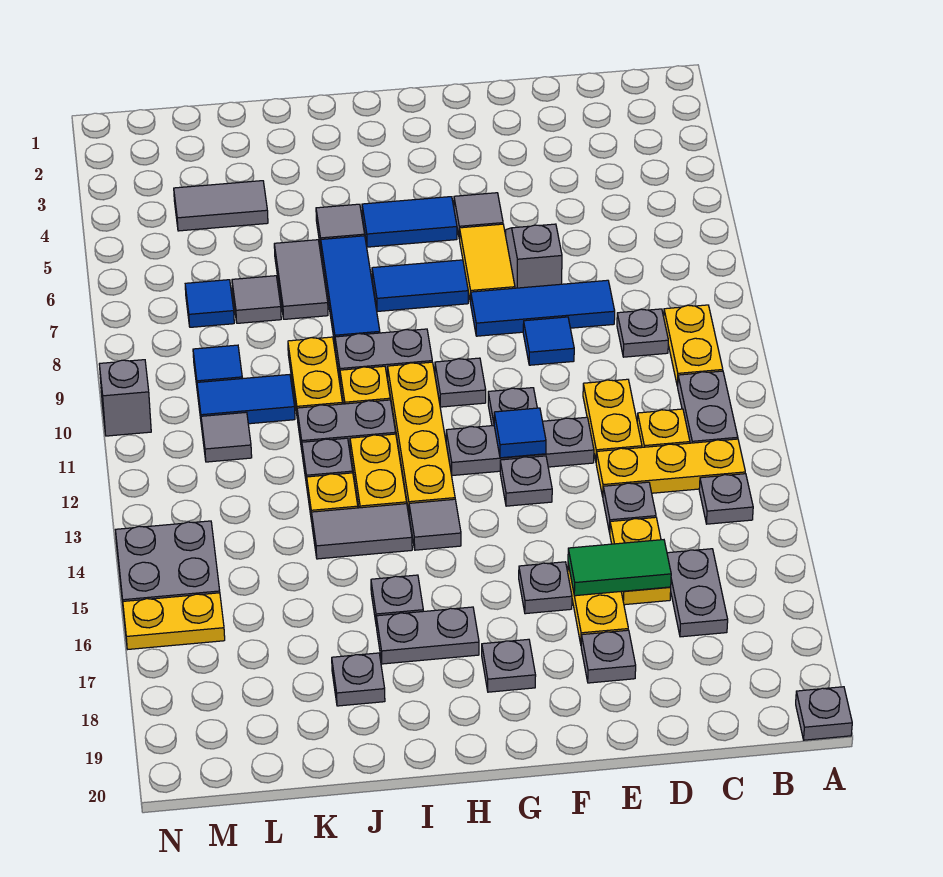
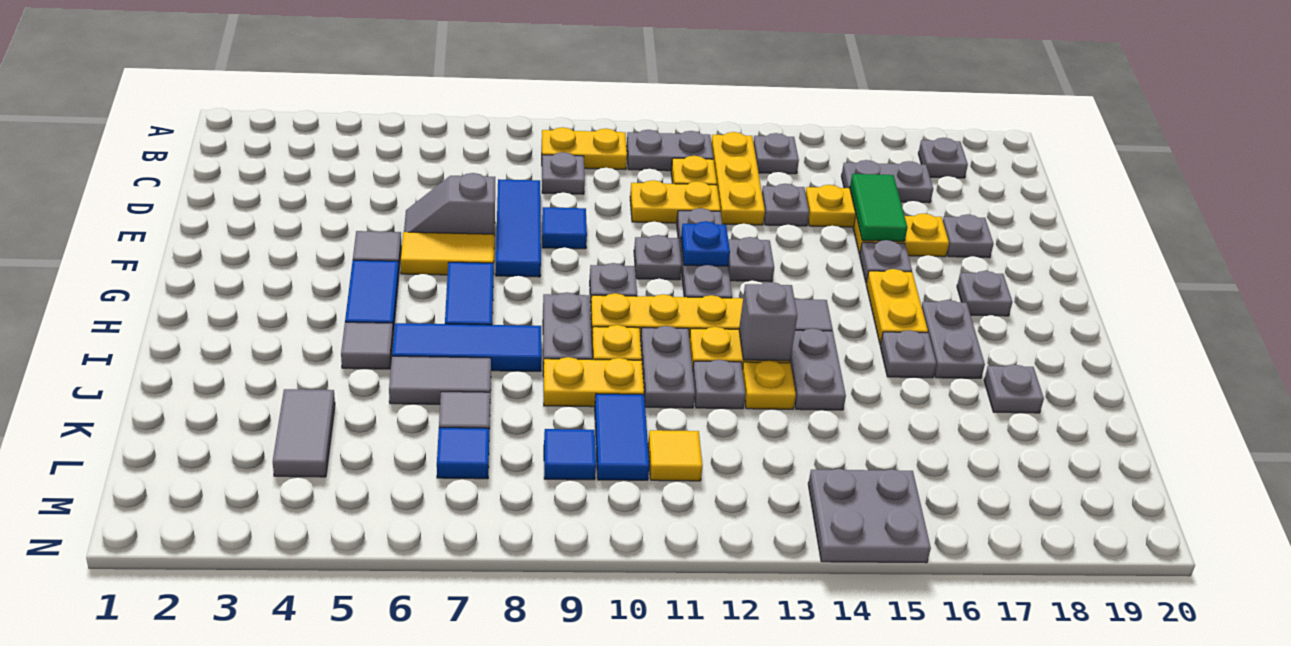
grey plate A20 level 1 -> grey plate B18 level 1
blue tile F12 level 2 -> blue plate F12 level 2
grey tile I14:J14 level 1 -> grey plate I14:J14 level 1
grey tile L11 level 1 -> yellow tile L11 level 1
yellow plate M16:N16 level 1 -> yellow plate G16:H16 level 1
grey brick N10 level 1 -> grey brick I13 level 2

